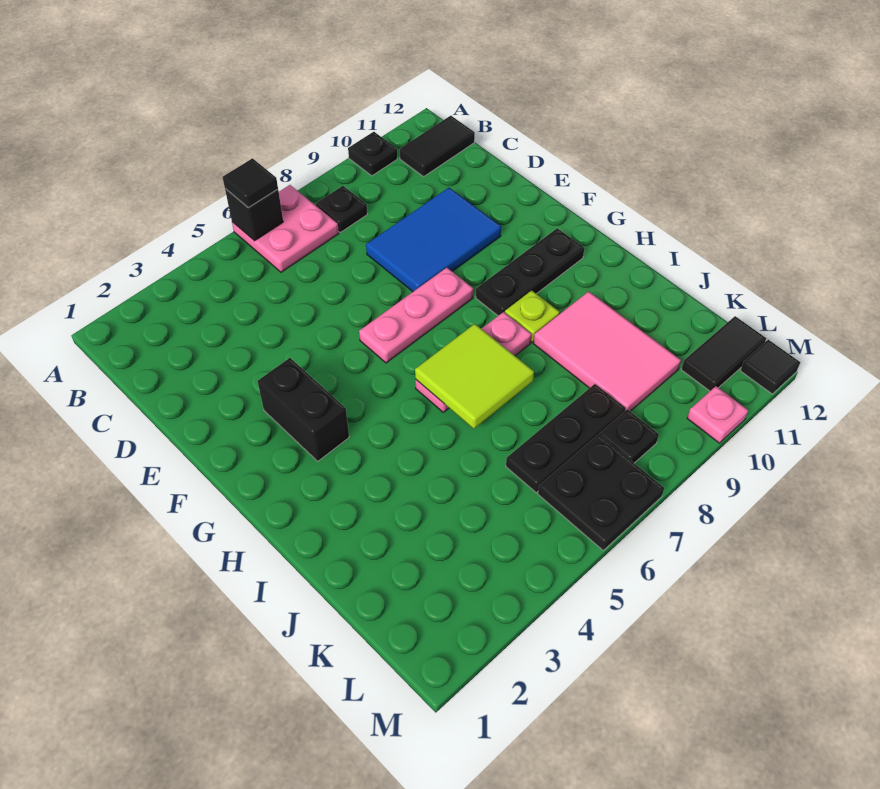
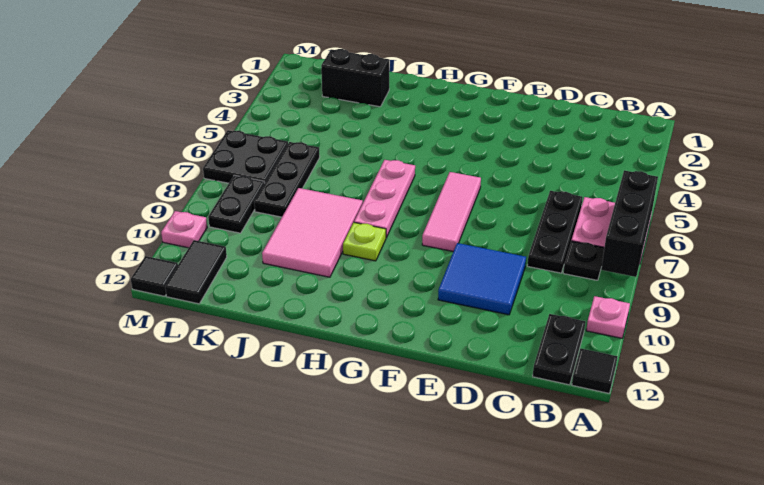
black brick A6 level 2 -> black brick A6:A8 level 2
black tile A6 level 3 -> black tile A12 level 1
black plate A10 level 1 -> pink plate A10 level 1
black tile B11:B12 level 1 -> black plate B11:B12 level 1
blue tile D8:E10 level 1 -> blue tile D9:E10 level 1
black brick F3:G3 level 1 -> black brick J2:K2 level 1
pink plate F6:F8 level 1 -> pink tile F6:F8 level 1
black plate G9:G11 level 1 -> black plate C6:C8 level 1
lime tile H6:I7 level 2 -> none
pink tile I9:K10 level 1 -> pink tile I8:J10 level 1
black plate L8 level 1 -> black plate L8:L9 level 1

